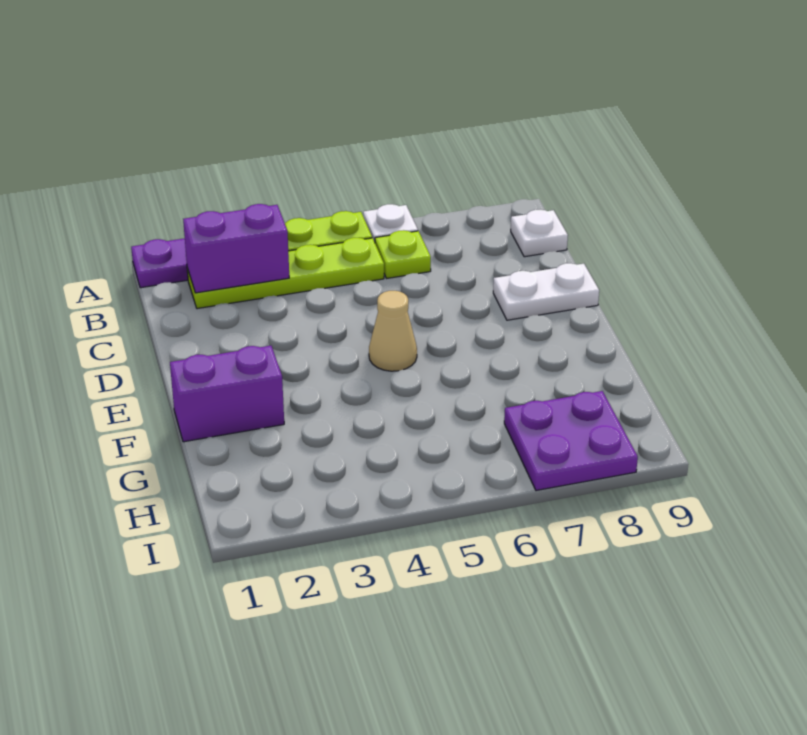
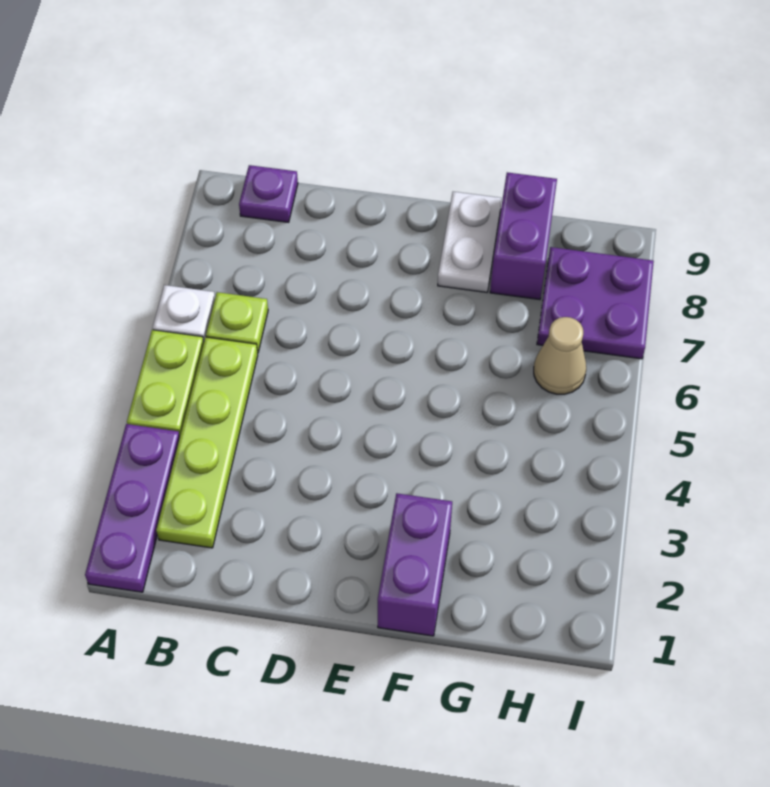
purple brick B2:B3 level 2 -> purple brick G8:G9 level 1
white plate B9 level 1 -> purple plate B9 level 1
white plate D8:D9 level 1 -> white plate F8:F9 level 1
tan cone E5 level 1 -> tan cone H6 level 1

